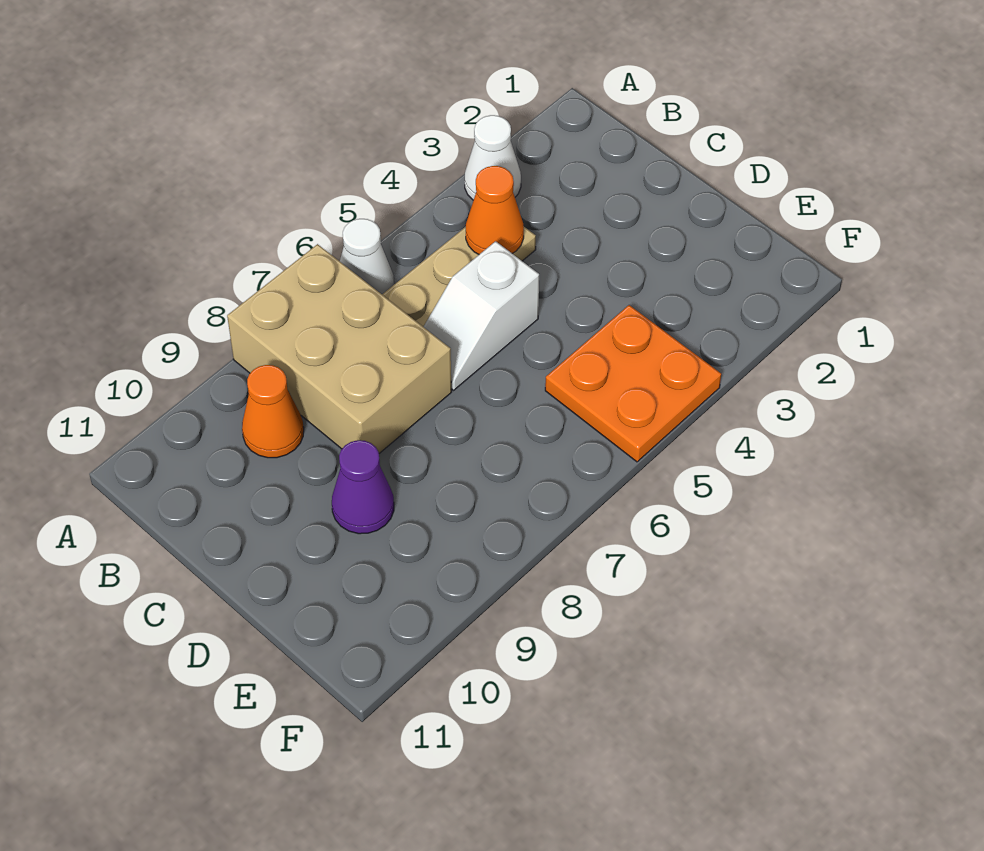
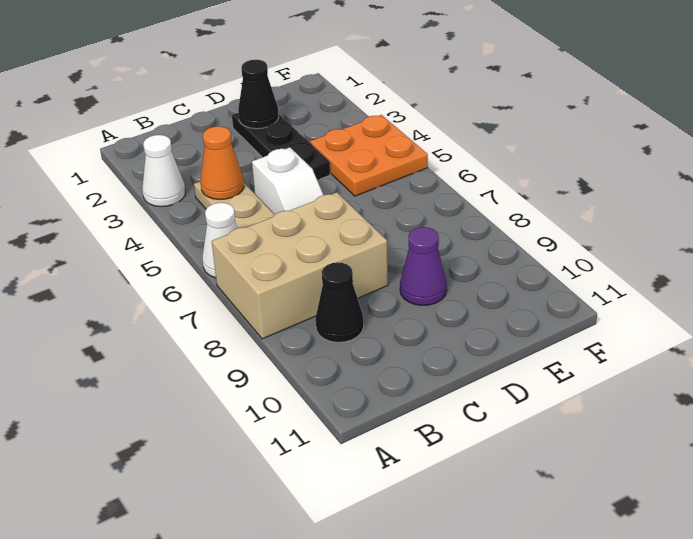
orange cone B9 level 1 -> black cone B9 level 1
none -> black plate D2:D4 level 1
none -> black cone D2 level 2

